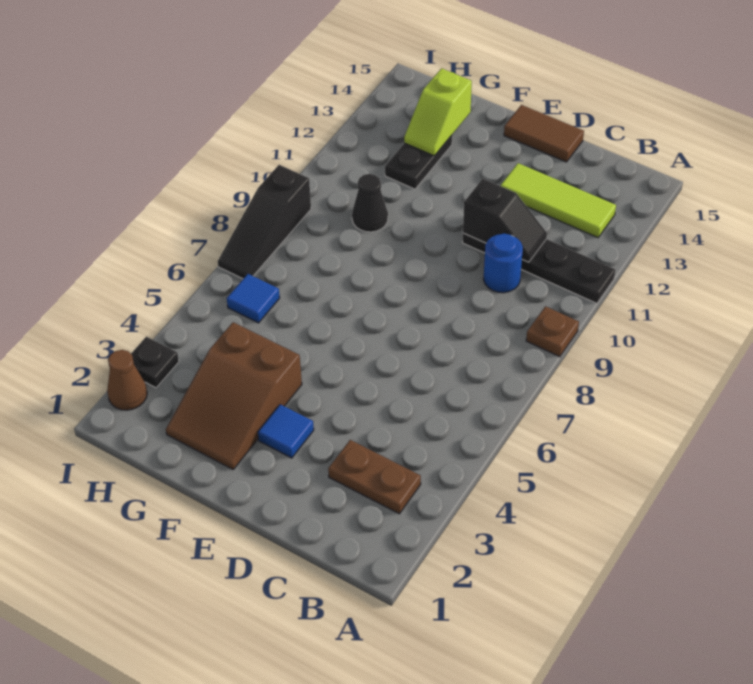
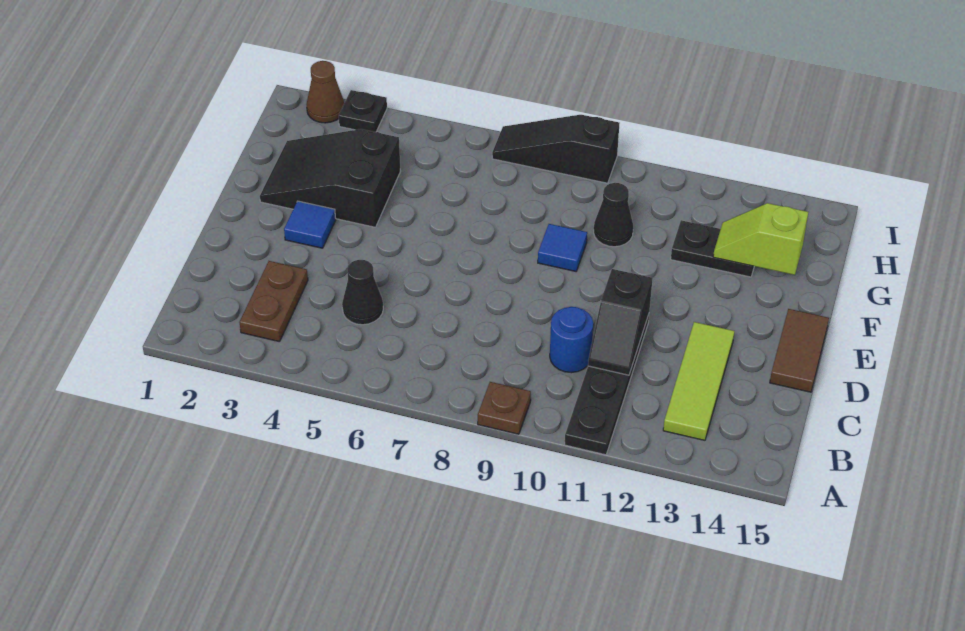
none -> black cone C5 level 1
brown slope F2:G4 level 1 top 4 -> black slope F2:G4 level 1 top 4
blue tile H6 level 1 -> blue tile F9 level 1

